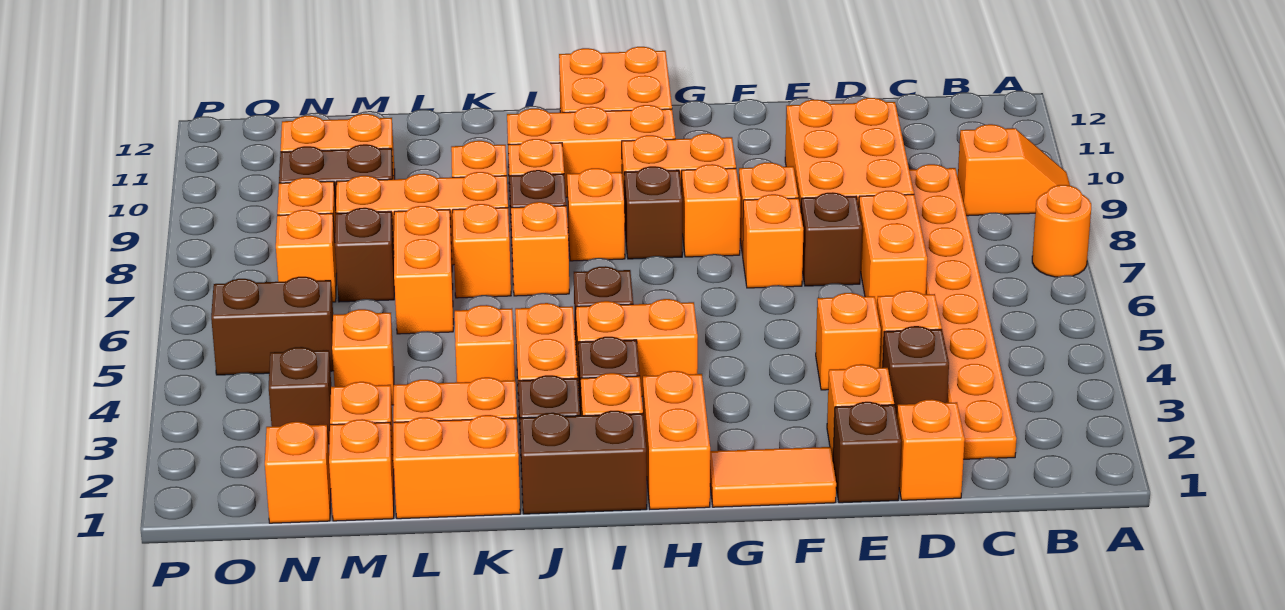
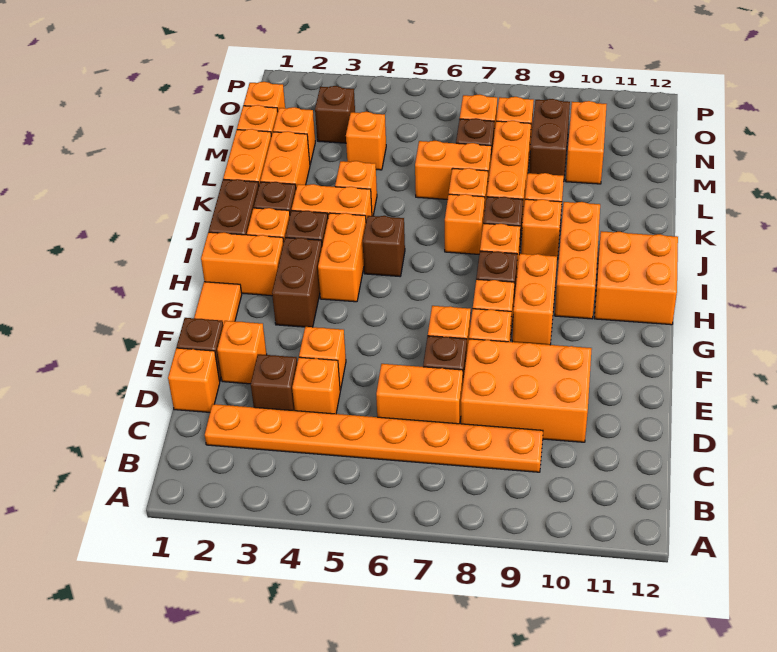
orange round brick A7 level 1 -> none
orange slope A9:B9 level 1 top B -> none
brown brick N5:O5 level 1 -> brown brick G3:H3 level 1

